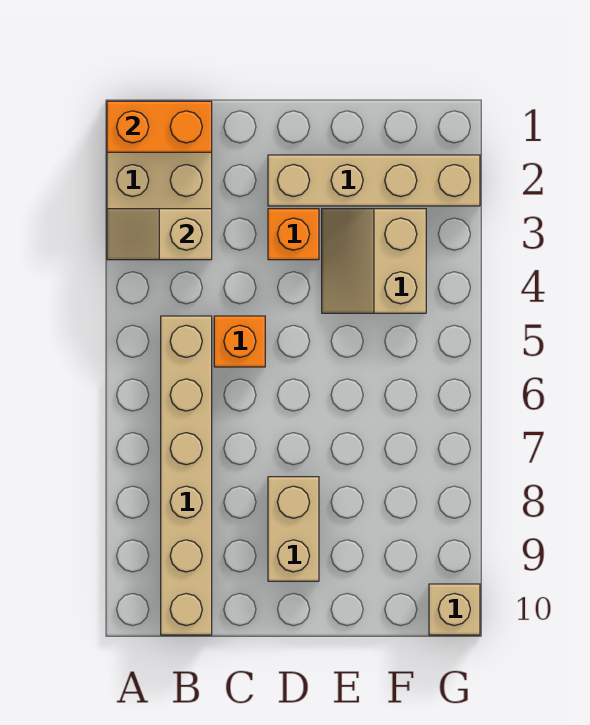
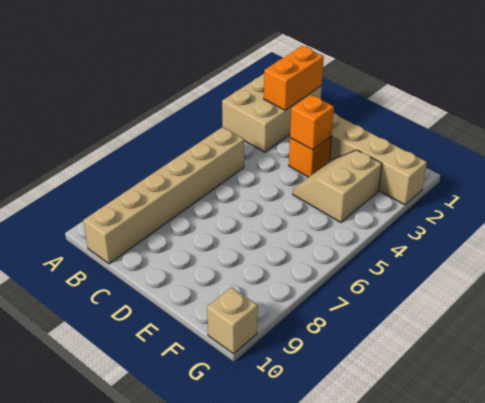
orange brick A1:B1 level 2 -> orange brick B1:B2 level 2
tan slope A3:B3 level 2 top B -> none
orange brick C5 level 1 -> orange brick D3 level 2
tan brick D8:D9 level 1 -> none

